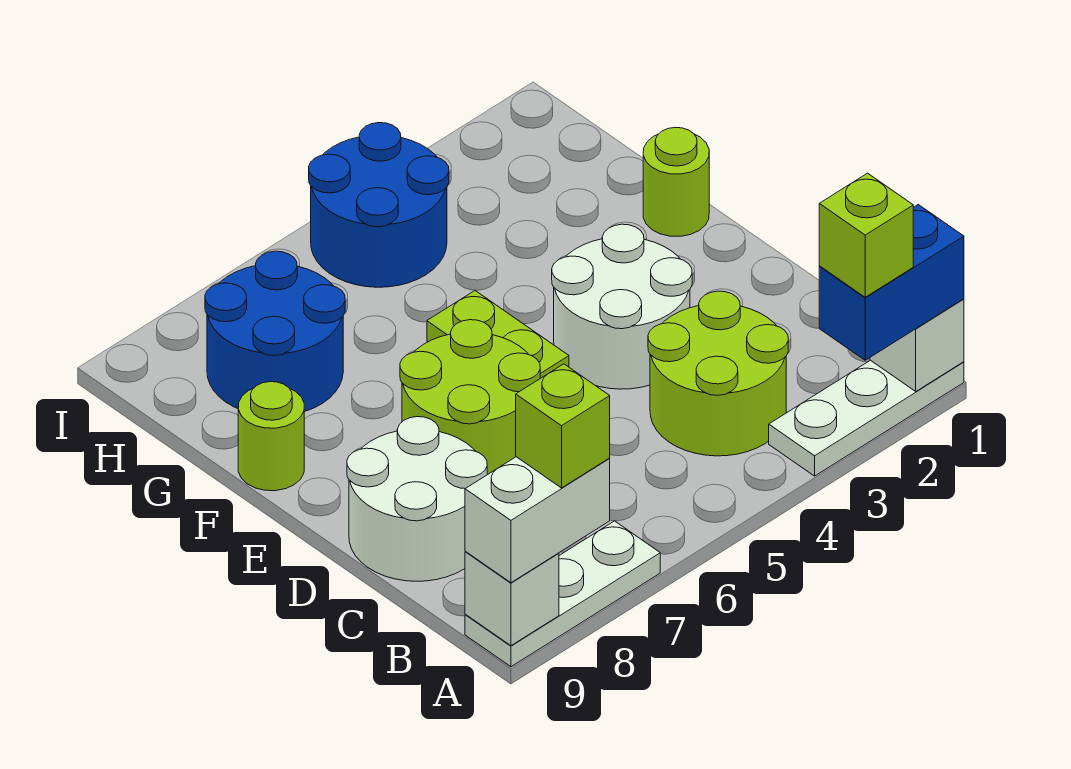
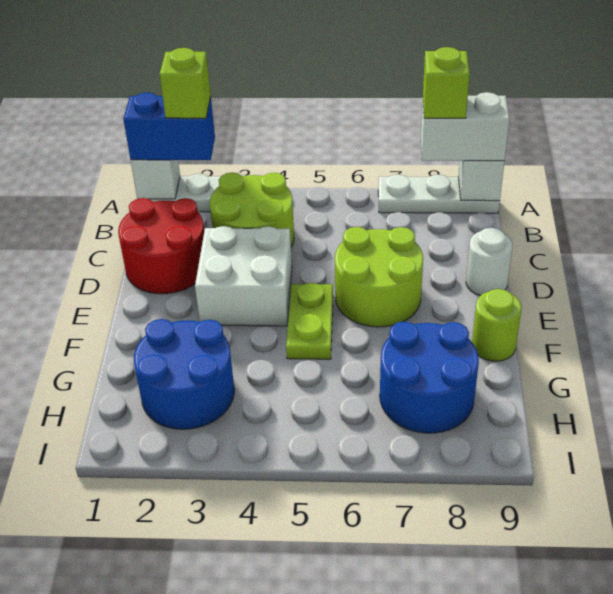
none -> red round brick C1:D2 level 1
white round brick C8:D9 level 1 -> white round brick D9 level 1
white round brick D3:E4 level 1 -> white brick D3:E4 level 1
lime round brick F1 level 1 -> none
blue round brick H4:I5 level 1 -> blue round brick G2:H3 level 1

